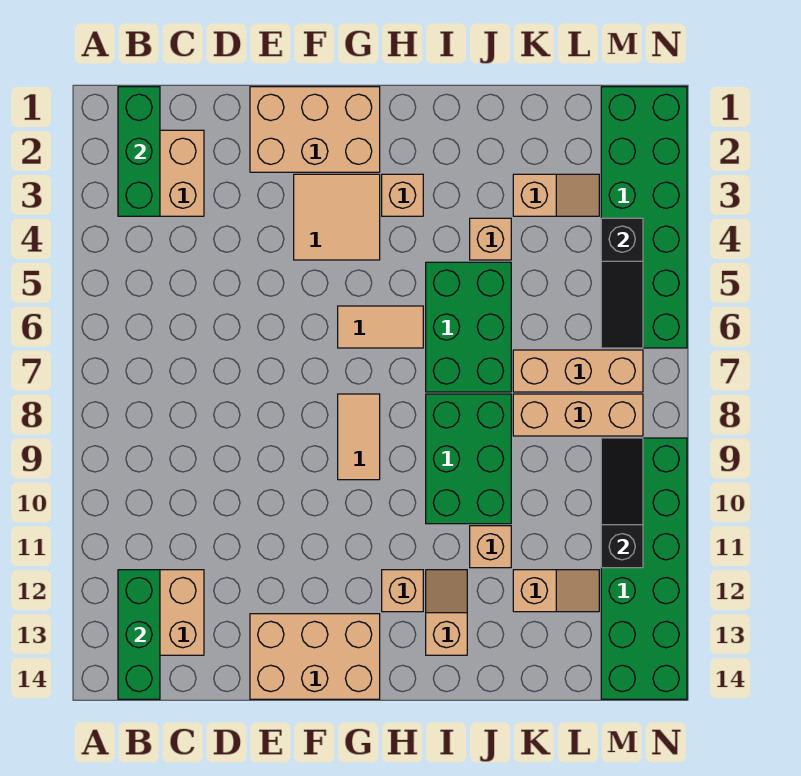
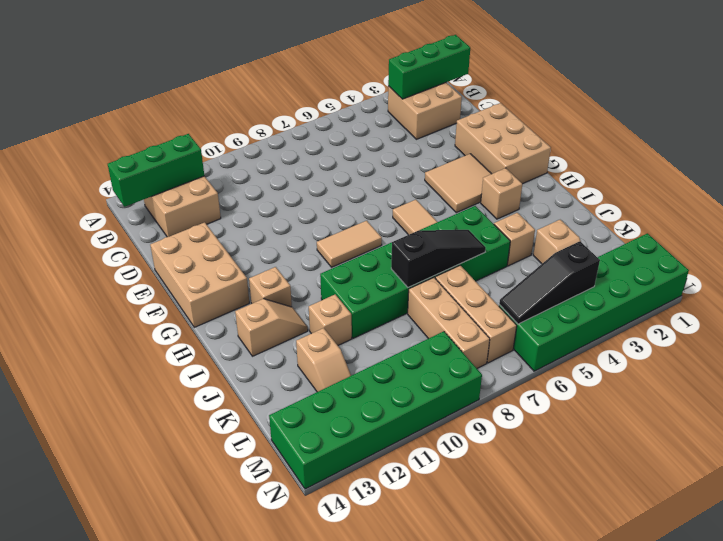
black slope M9:M11 level 2 top 11 -> black slope J6:J8 level 2 top 8

